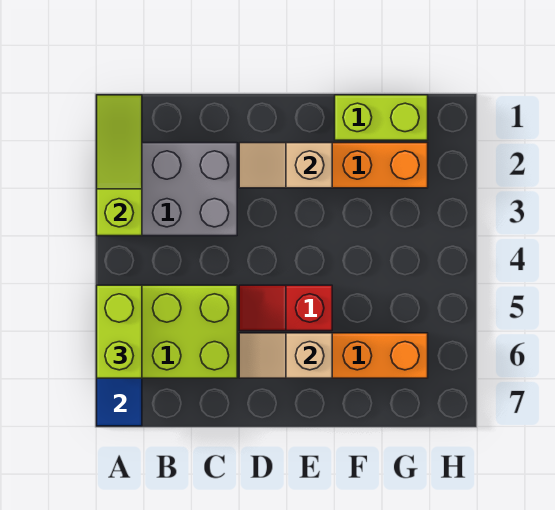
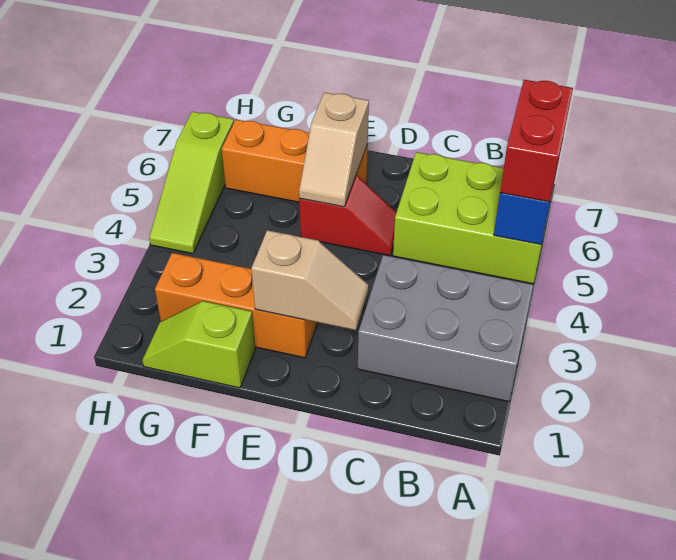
lime slope A1:A3 level 2 top 3 -> lime slope H4:H6 level 1 top 6
lime brick A5:A6 level 3 -> red brick A5:A6 level 3
tan slope D6:E6 level 2 top E -> tan slope E5:E6 level 2 top 6
lime brick F1:G1 level 1 -> lime slope F1:G1 level 1 top F

